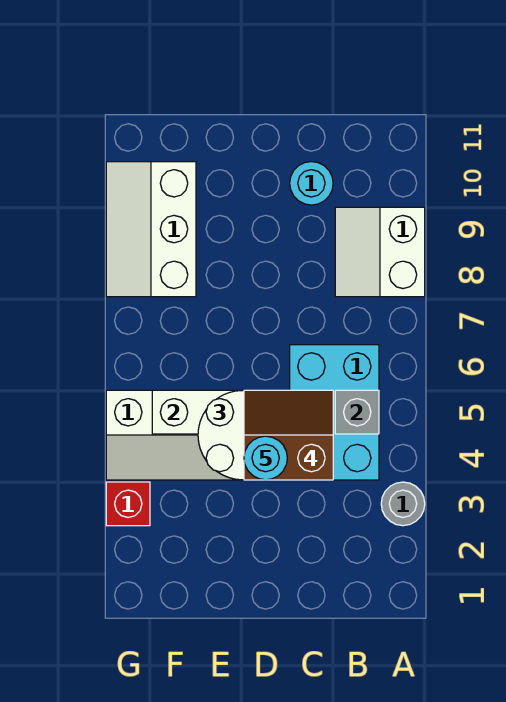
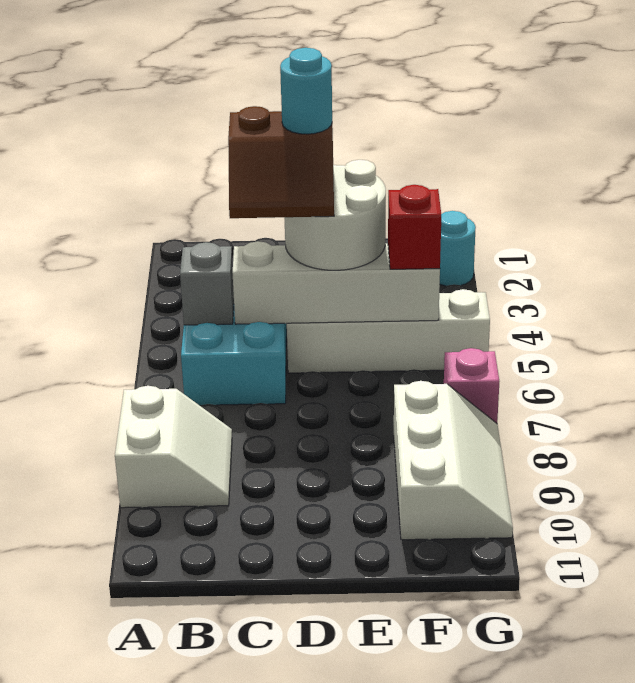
grey round brick A3 level 1 -> none
cyan round brick C10 level 1 -> cyan round brick G2 level 1
red brick G3 level 1 -> red brick F5 level 3
none -> pink brick G7 level 1

